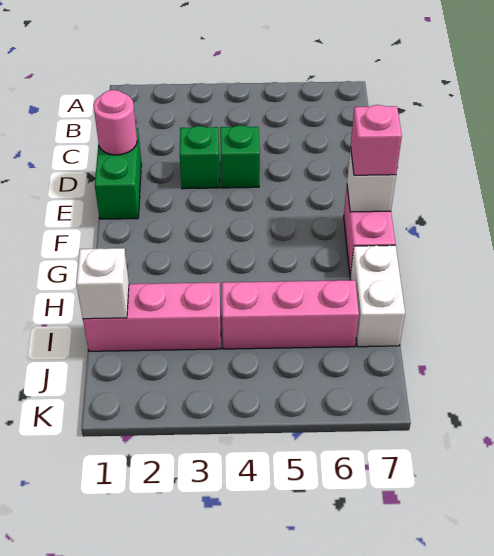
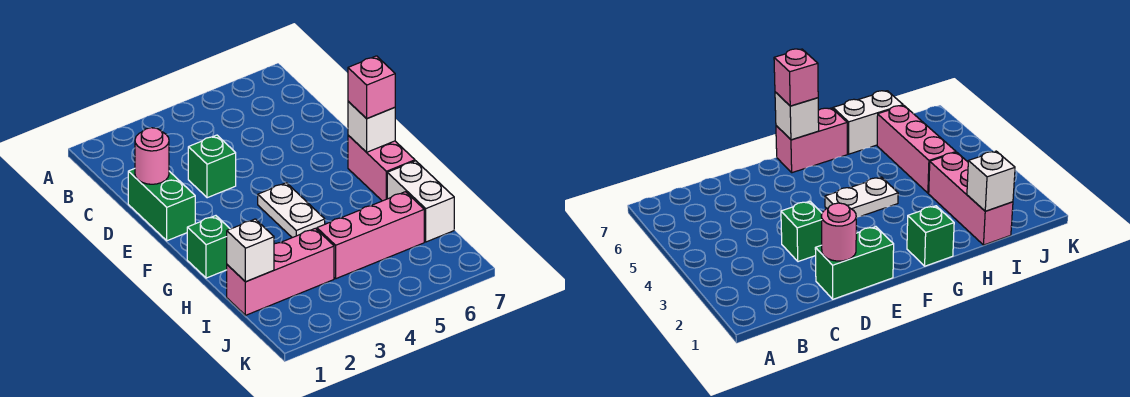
green brick D4 level 1 -> green brick G1 level 1
none -> white plate F4:G4 level 1

